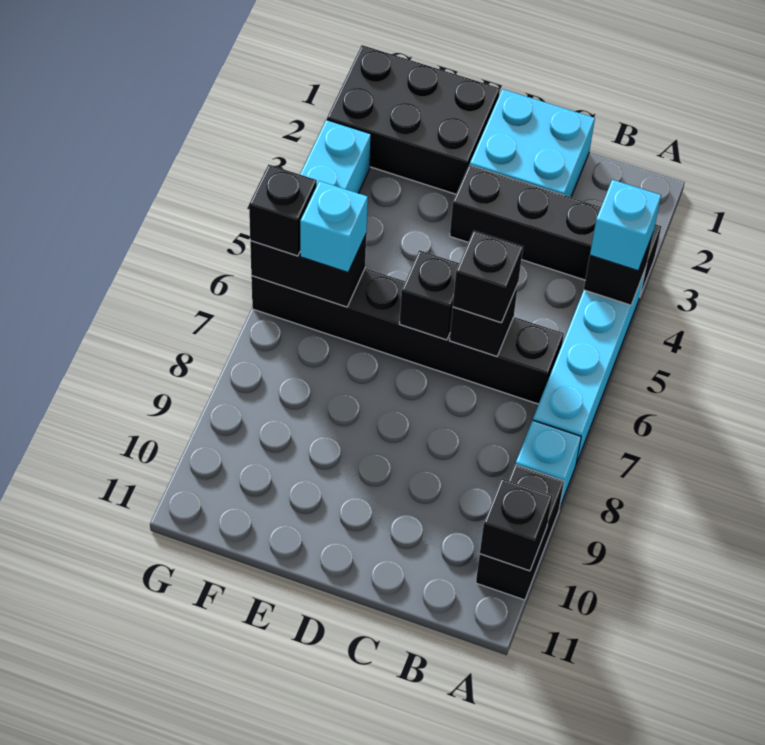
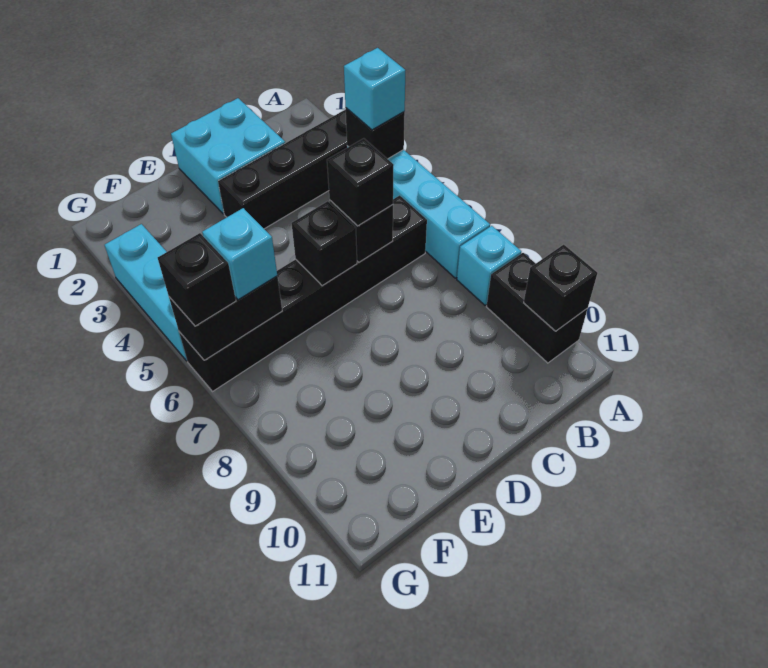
black brick E1:G2 level 1 -> none

